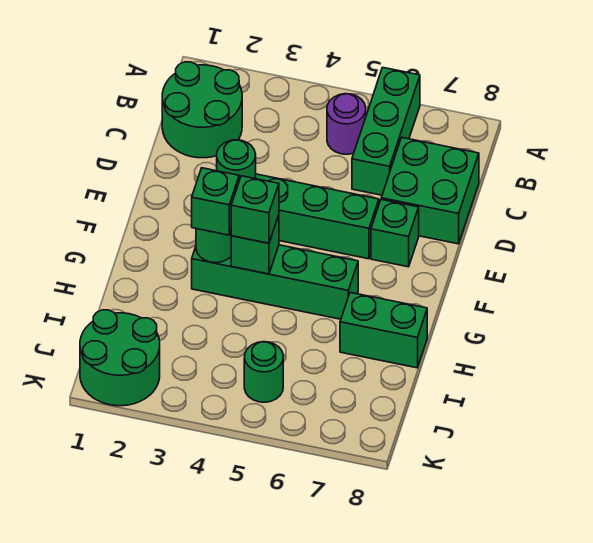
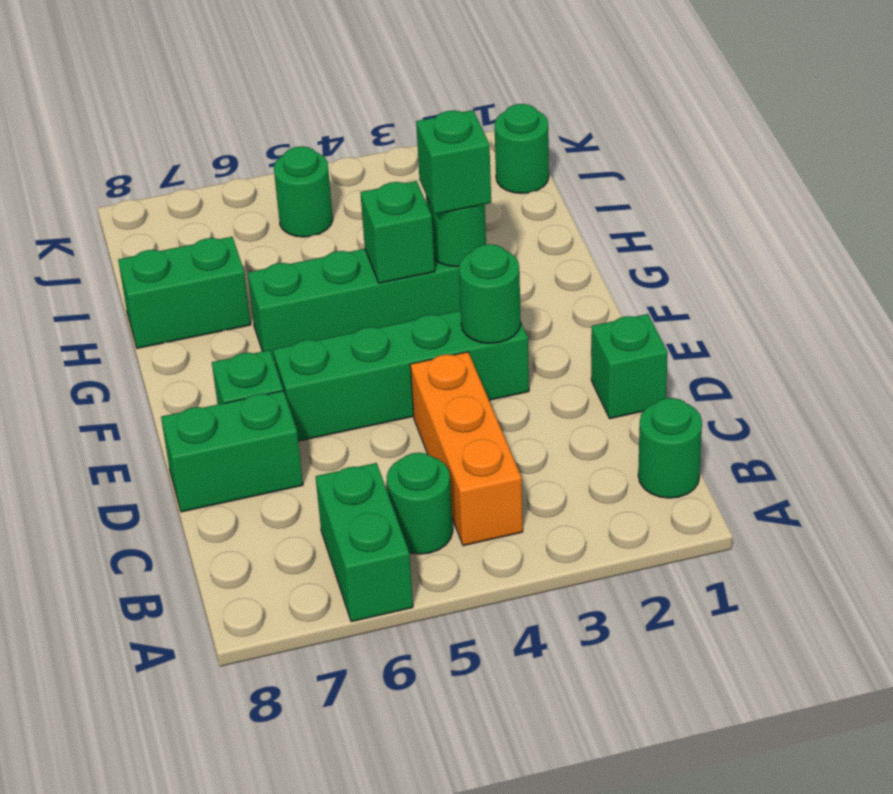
green brick A6:C6 level 1 -> green brick A6:B6 level 1
green round brick B1:C2 level 1 -> green round brick B1 level 1
none -> orange brick B4:D4 level 1
purple round brick B5 level 1 -> green round brick B5 level 1
green brick C7:D8 level 1 -> green brick D7:D8 level 1
green brick G4 level 3 -> green brick D1 level 1
green round brick J1:K2 level 1 -> green round brick J1 level 1

